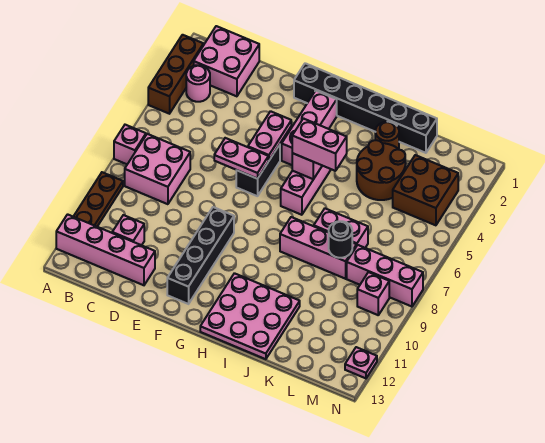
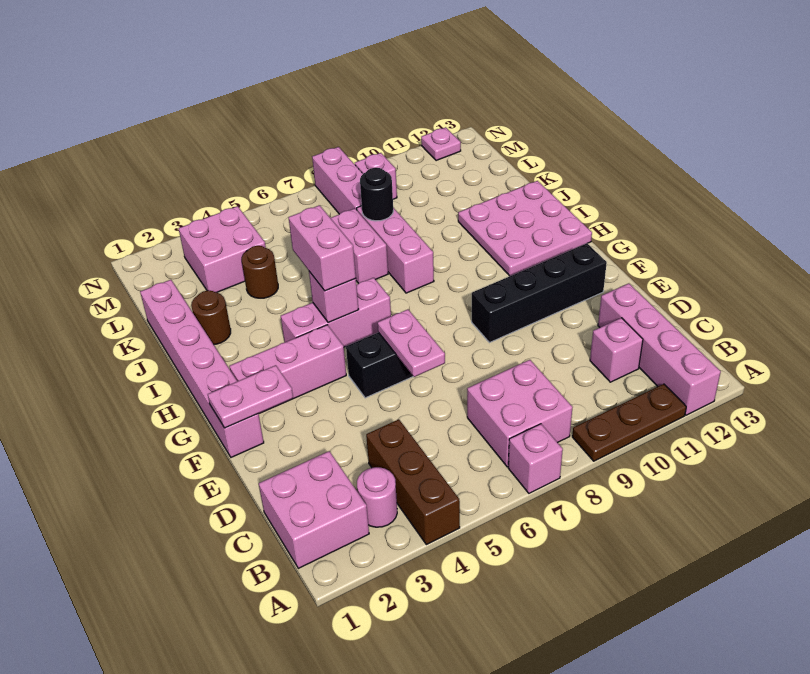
brown brick A2:A4 level 1 -> brown brick A4:C4 level 1
black brick F1:K1 level 1 -> pink brick F1:K1 level 1
pink plate F4:F5 level 2 -> pink plate F1:F2 level 2
brown round brick J3:K4 level 1 -> brown round brick K4 level 1
brown brick L3:M4 level 1 -> pink brick L3:M4 level 1

